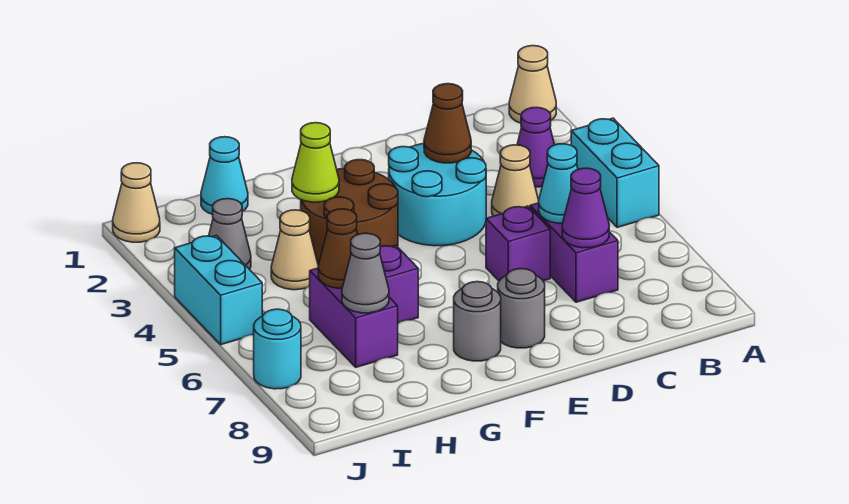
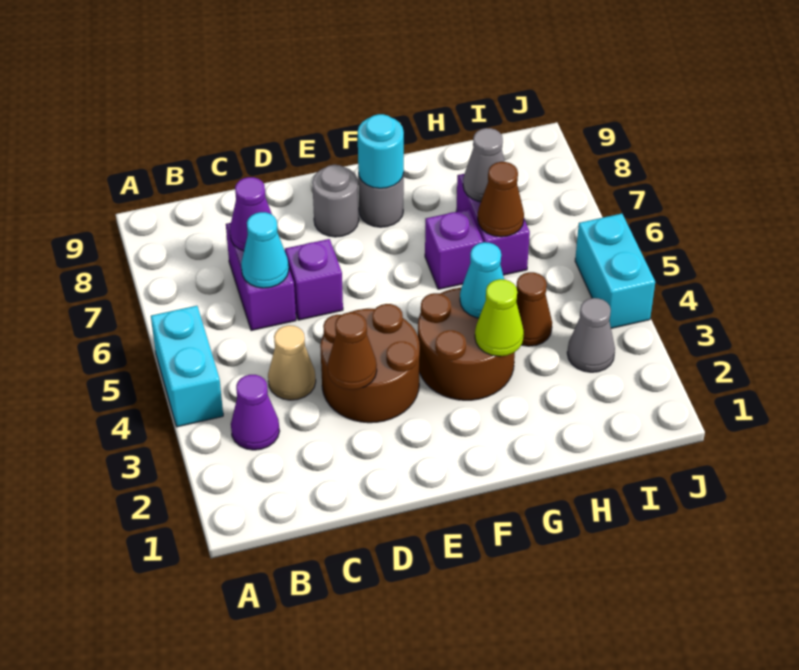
tan cone A1 level 1 -> none
cyan round brick D3:E4 level 1 -> brown round brick D3:E4 level 1
cyan cone H1 level 1 -> cyan cone G4 level 2
tan cone H4 level 1 -> brown cone H4 level 1
tan cone J1 level 1 -> none
cyan round brick J7 level 1 -> cyan round brick F8 level 2

